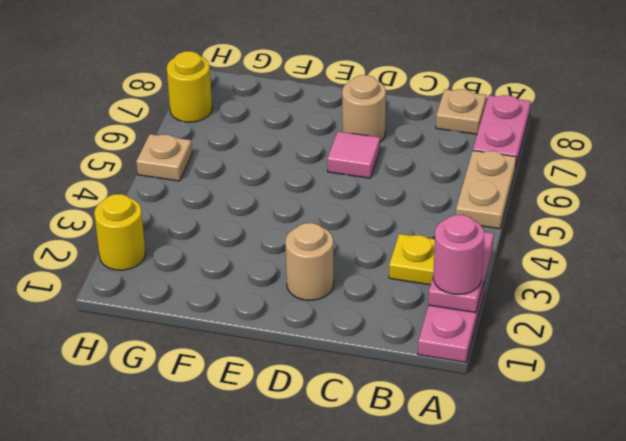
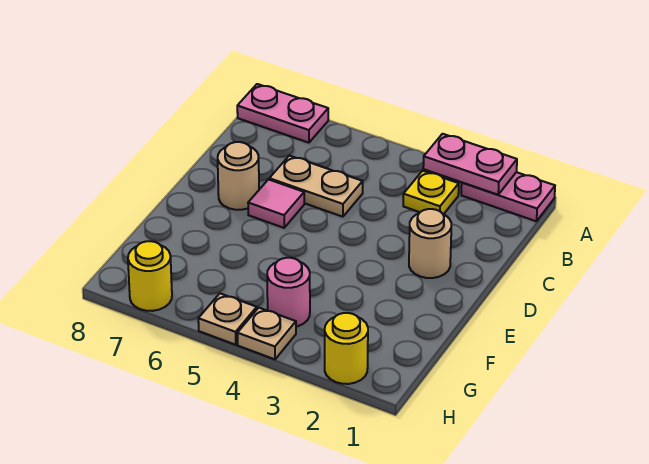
pink round brick A2 level 3 -> pink round brick G4 level 1
tan plate A5:A6 level 1 -> tan plate C5:C6 level 1
tan plate B8 level 1 -> tan plate H4 level 1

